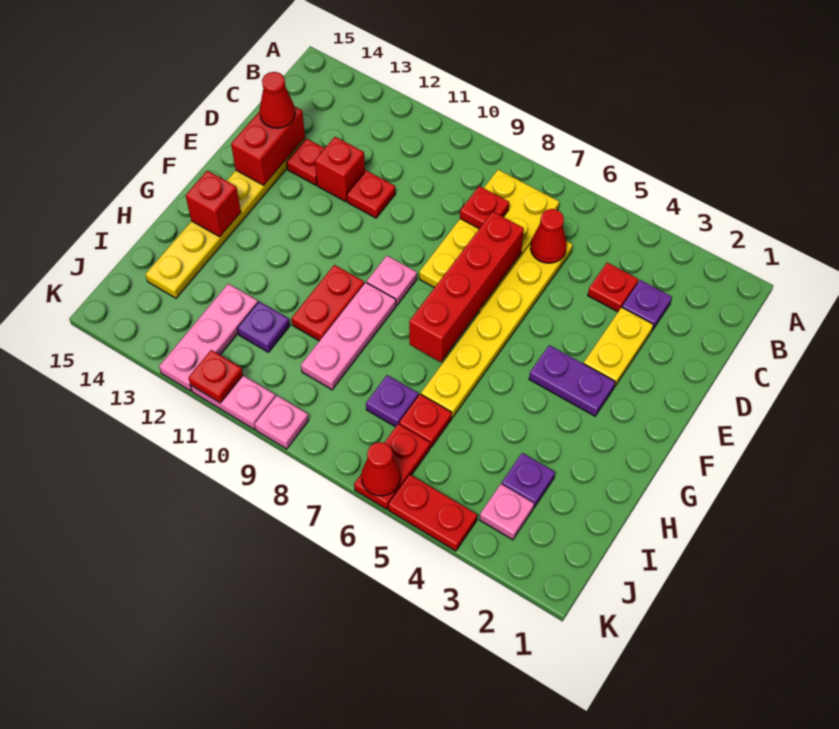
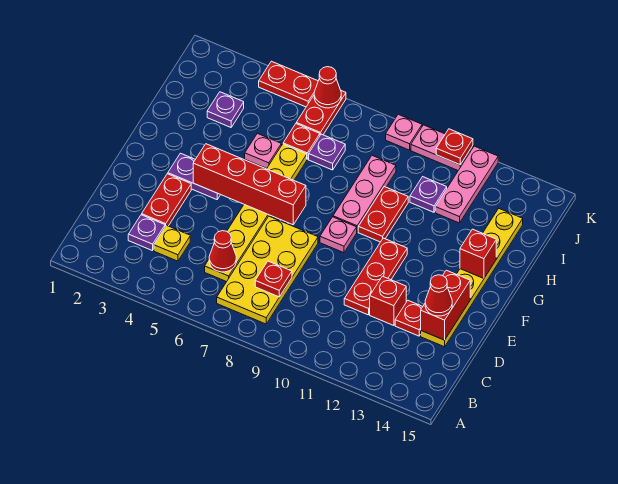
red plate C4 level 1 -> yellow plate C4 level 1
yellow plate D3:E3 level 1 -> red plate D3:E3 level 1
red brick D7:G7 level 2 -> red brick F4:F7 level 2
red plate D11 level 1 -> red plate D11:F11 level 1
pink plate J3 level 1 -> pink plate H5 level 1

